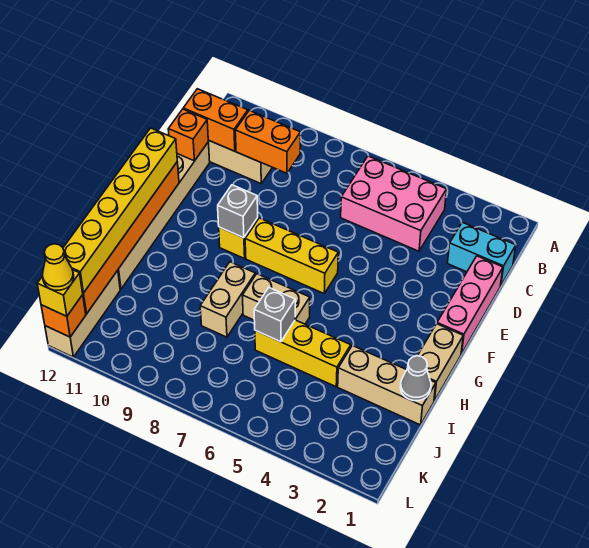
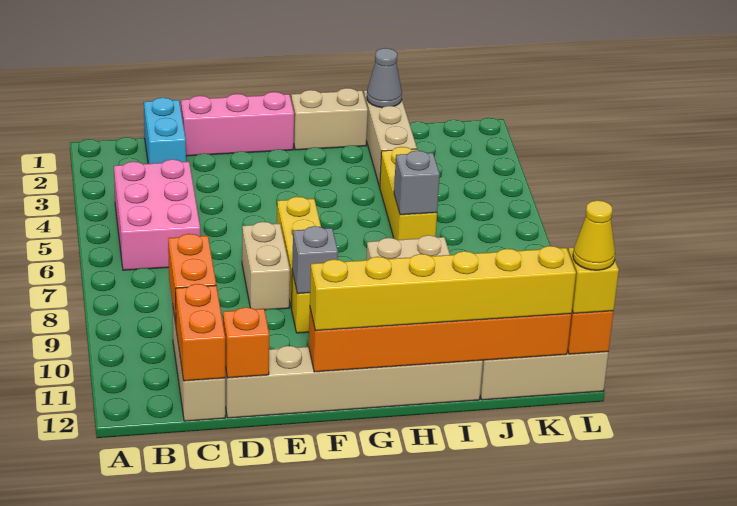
tan brick H6:H7 level 1 -> tan brick E7:E8 level 1

